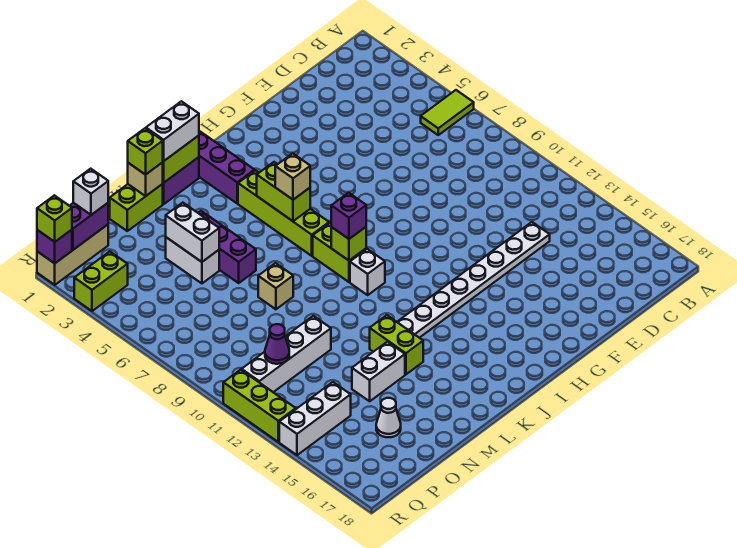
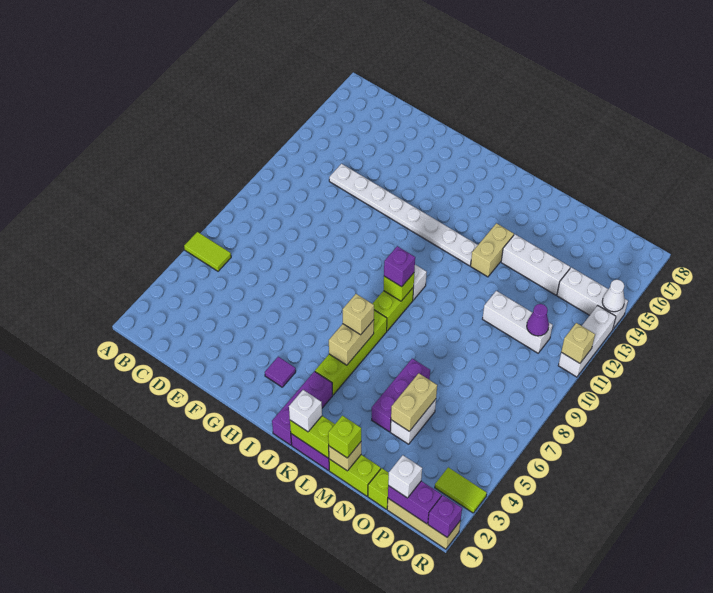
none -> purple tile H3 level 1
lime brick J5:J6 level 2 -> tan brick J5:J6 level 2
white brick K1:L1 level 3 -> white brick K1 level 3
lime brick L13:L14 level 1 -> tan brick L13:L14 level 1
tan brick M8 level 1 -> tan brick R11 level 2
white brick M14:N14 level 1 -> white brick M14:O14 level 1
white brick N4:N5 level 2 -> tan brick N4:N5 level 2
white brick N11:Q11 level 1 -> white brick N11:P11 level 1
white cone O16 level 1 -> white cone R14 level 2
lime brick Q3:R3 level 1 -> lime tile Q3:R3 level 1
lime brick R1 level 3 -> lime brick O1 level 1
lime brick R11:R13 level 1 -> white brick R11:R13 level 1

